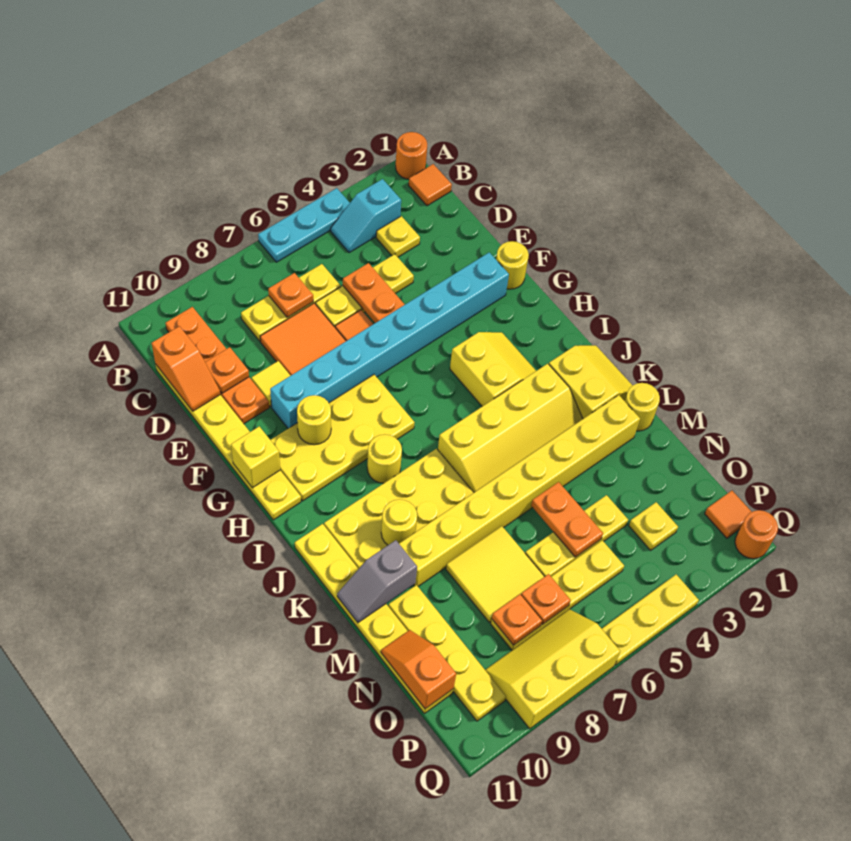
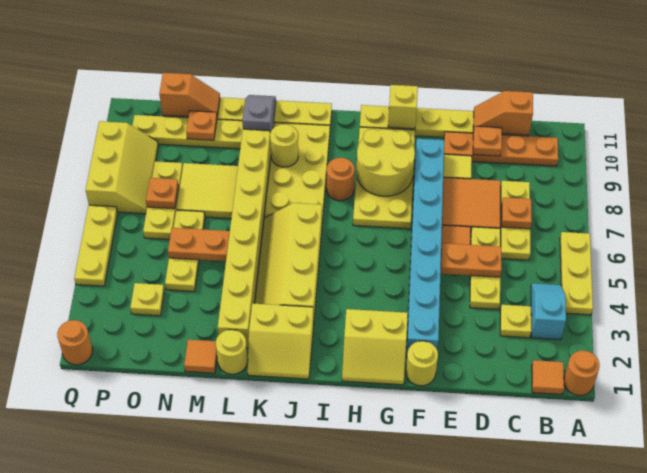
cyan plate A4:A6 level 1 -> yellow plate A4:A6 level 1
yellow round brick G9 level 2 -> yellow round brick G8:H9 level 2
yellow slope H3:I4 level 1 top 4 -> yellow slope G1:H2 level 1 top 2
yellow round brick I8 level 1 -> orange round brick I8 level 1
yellow plate O5:O8 level 1 -> yellow plate O6:O8 level 1
orange plate O8 level 2 -> orange plate N10 level 2
orange tile P1 level 1 -> orange tile M1 level 1

